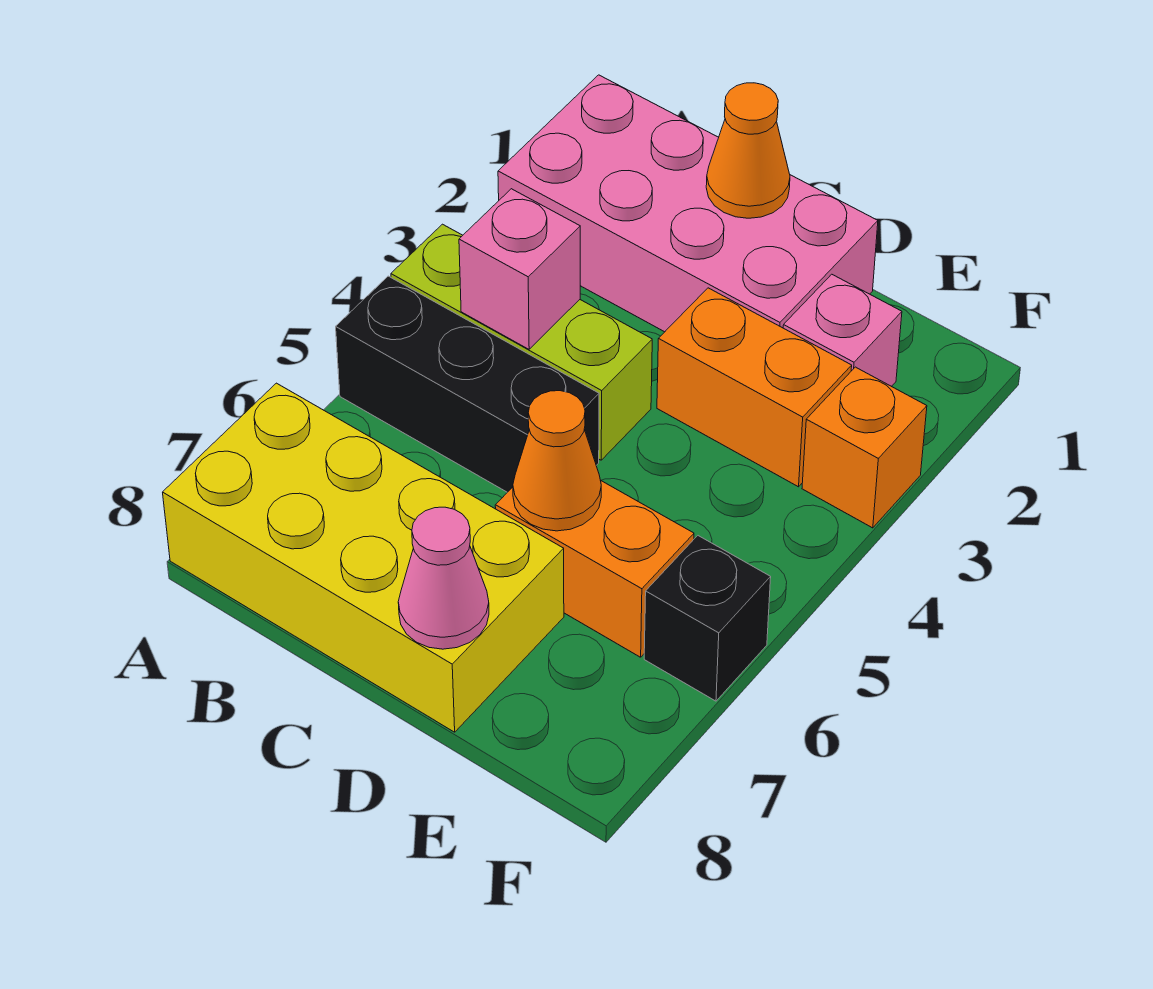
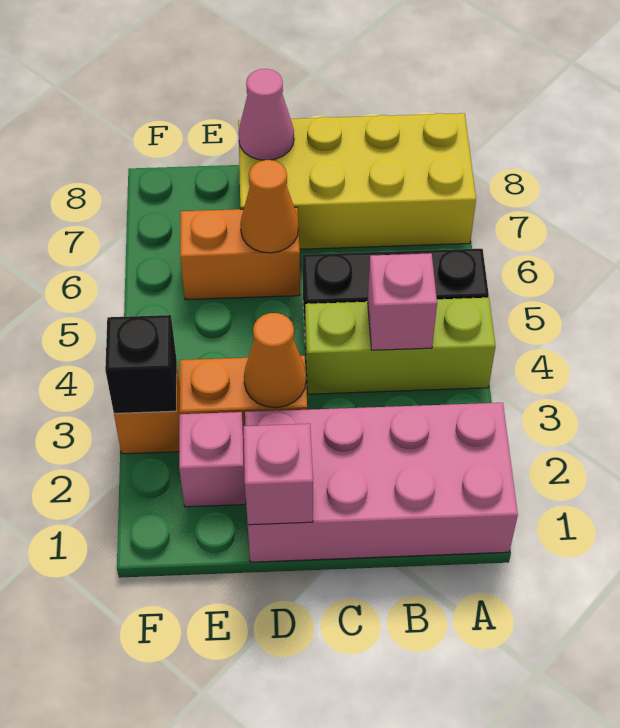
orange cone C1 level 2 -> orange cone D3 level 2
none -> pink brick D1 level 2
black brick F6 level 1 -> black brick F3 level 2

